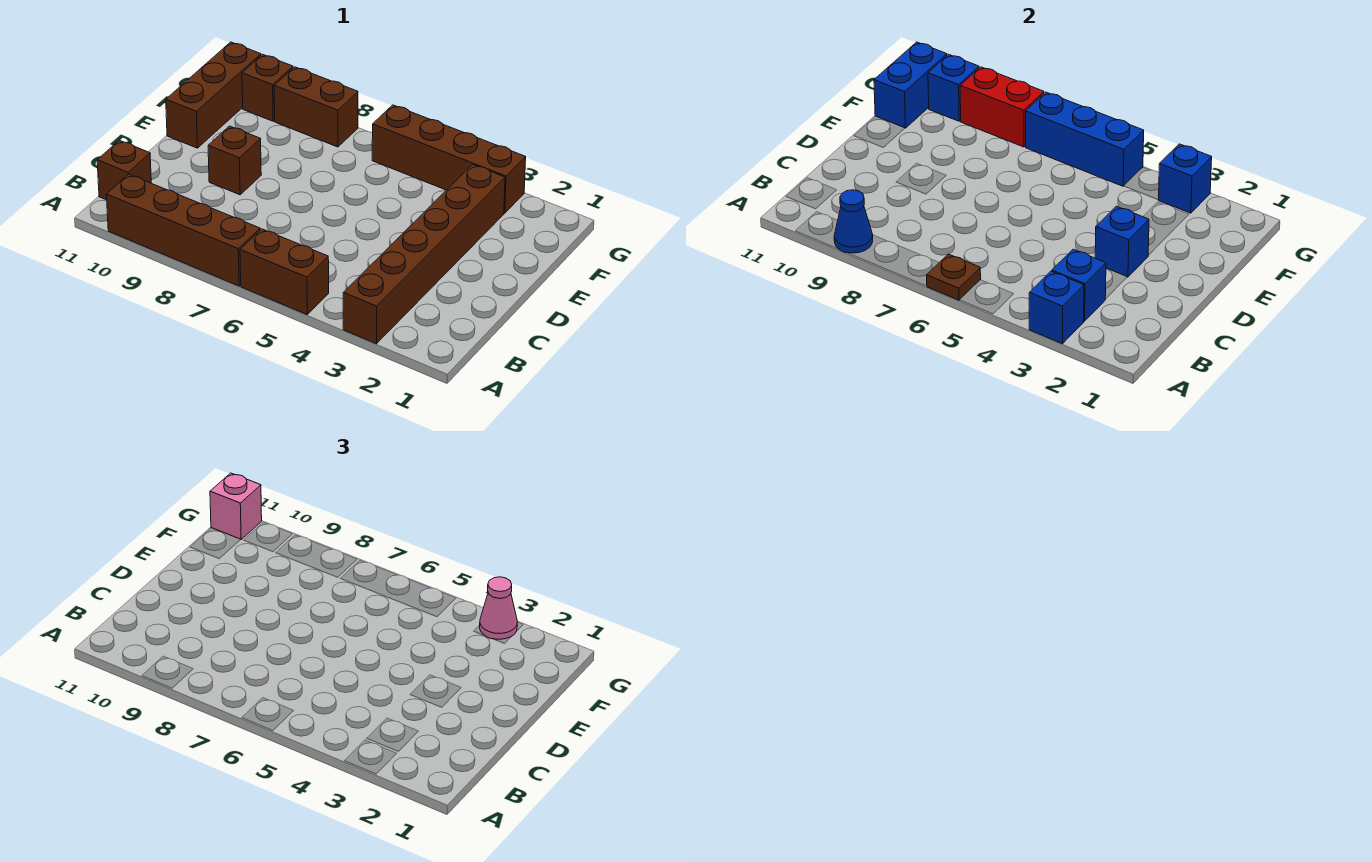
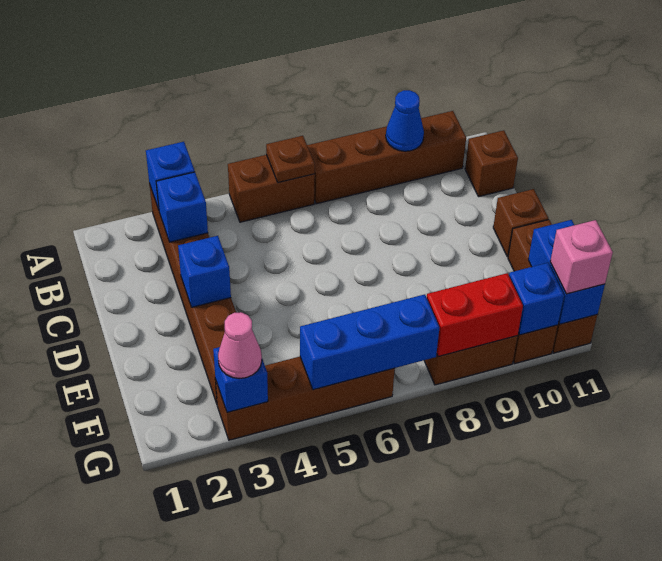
brown brick D9 level 1 -> brown brick D11 level 1

